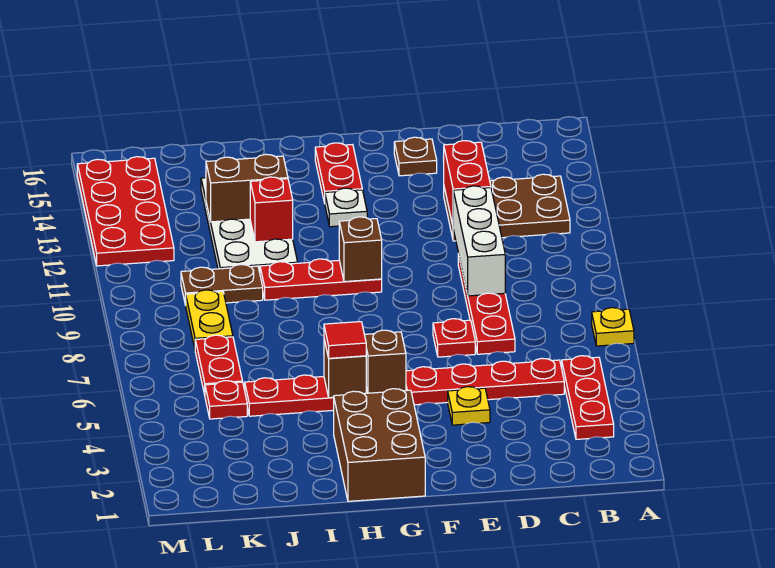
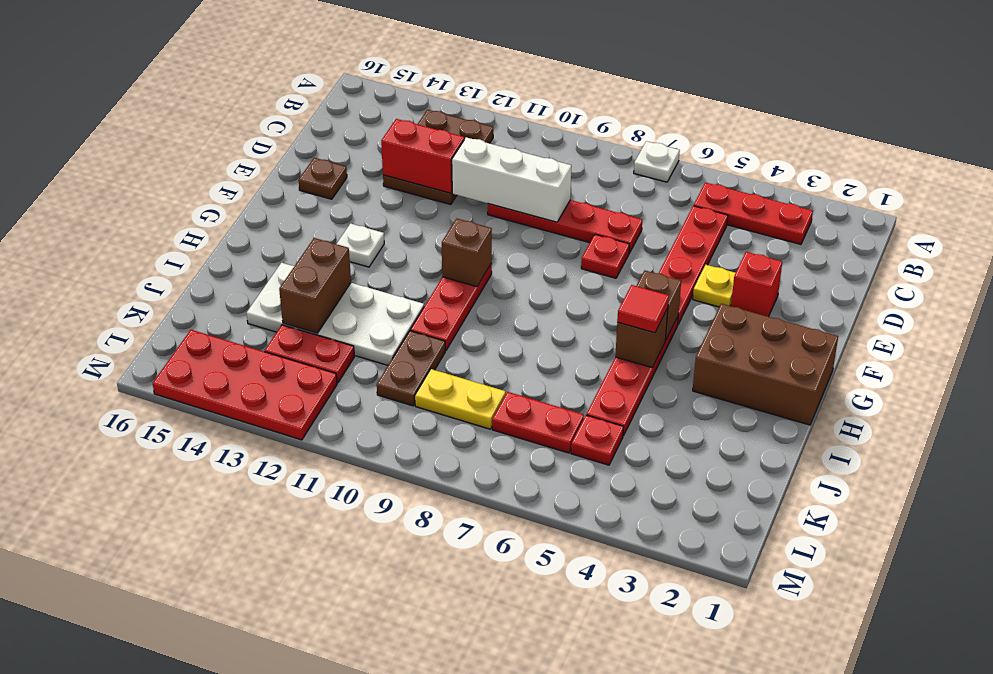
yellow plate A7 level 1 -> white plate A7 level 1
red plate G14:G15 level 1 -> red plate K12:K13 level 1
red brick I12 level 2 -> red brick E3 level 1

